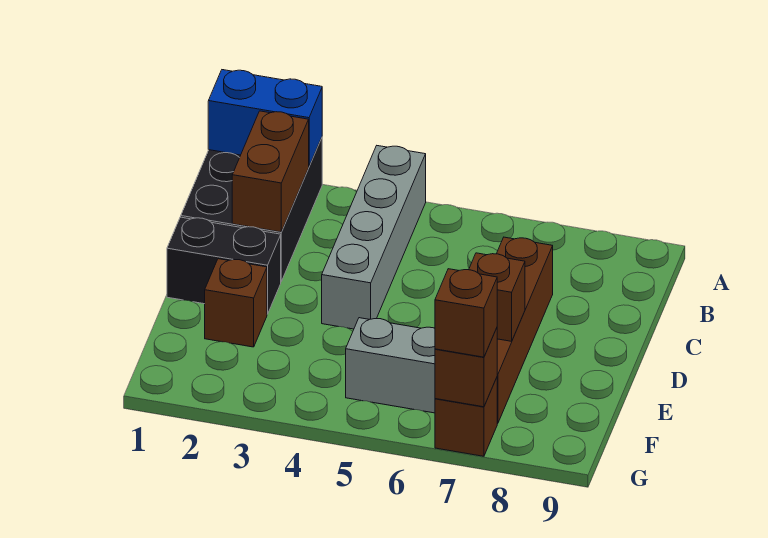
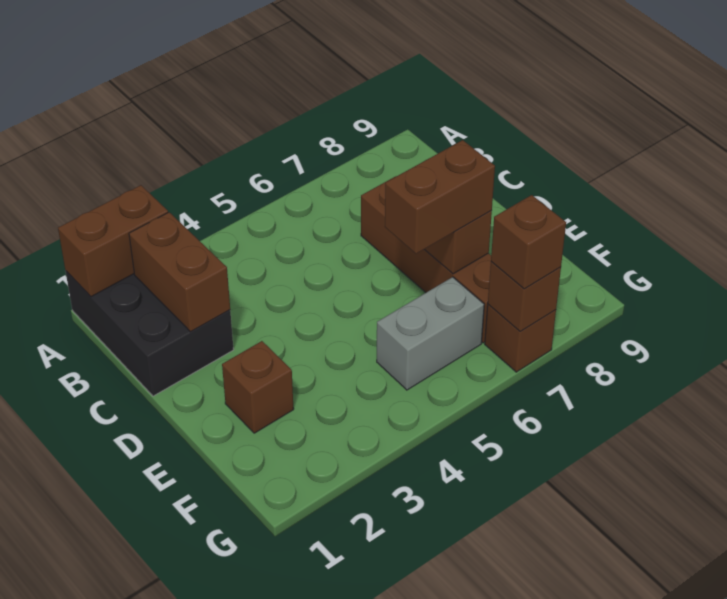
blue brick A1:A2 level 2 -> brown brick A1:A2 level 2
grey brick A4:D4 level 1 -> none
black brick D1:D2 level 1 -> none
none -> brown brick E6:E7 level 3

